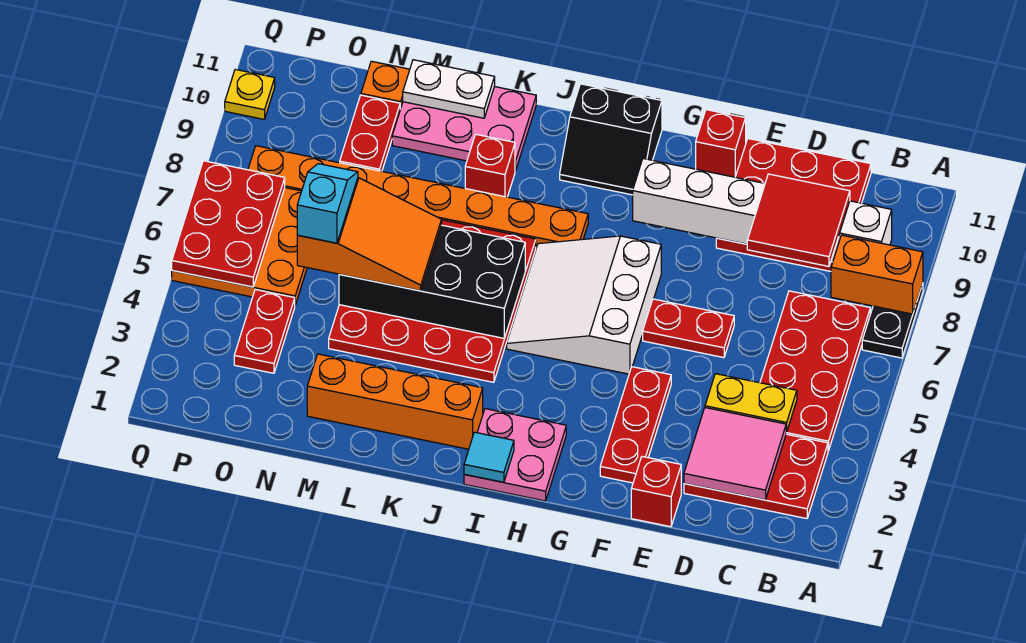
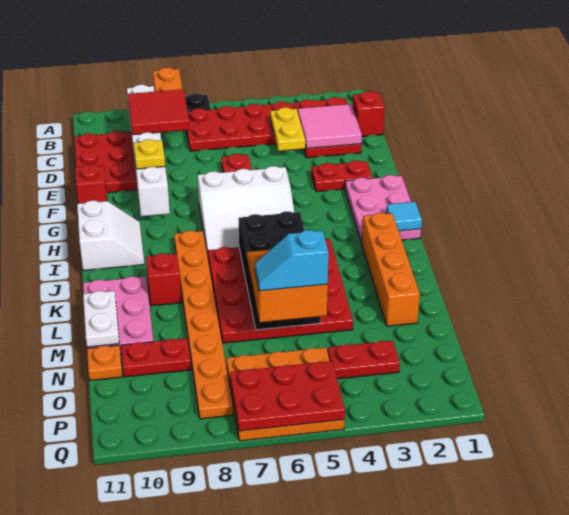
red brick E1 level 1 -> red brick C1 level 1
red plate F2:F4 level 1 -> red plate F2:F3 level 1
pink plate H1:I2 level 1 -> pink plate G1:I2 level 1
black slope H10:I11 level 1 top 11 -> white slope H10:I11 level 1 top 11
yellow plate Q10 level 1 -> yellow plate F9 level 3

